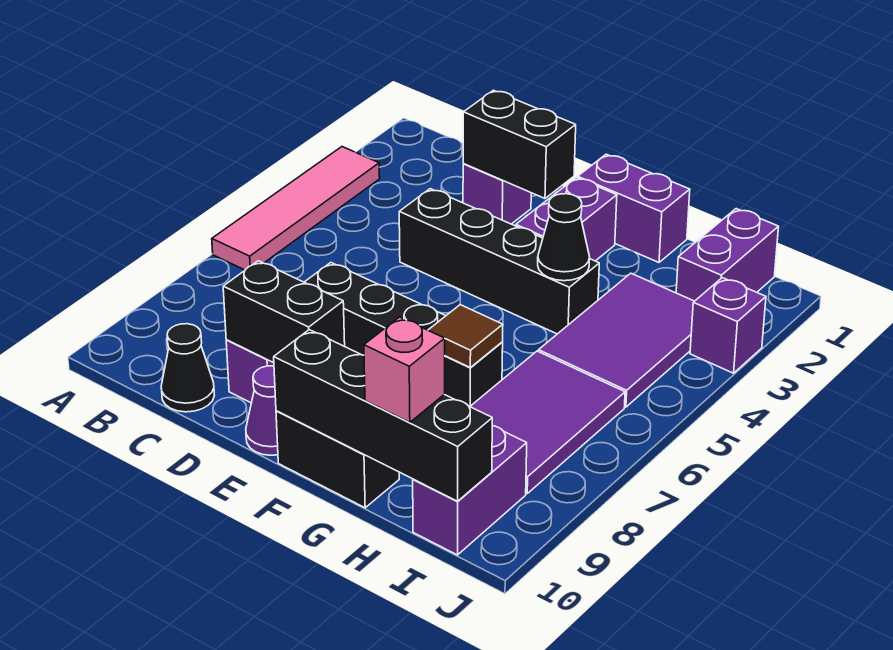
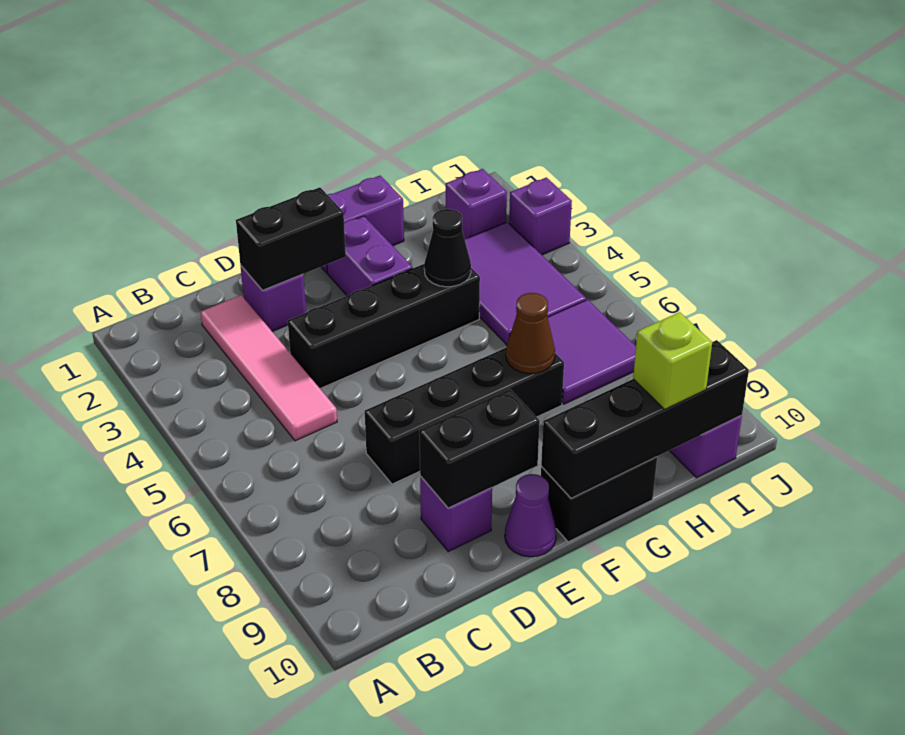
pink tile A3:A6 level 1 -> pink tile C2:C5 level 1
black cone C10 level 1 -> none
brown tile G7 level 2 -> brown cone G7 level 2
purple tile H6:I8 level 1 -> purple tile H6:I7 level 1
pink brick H10 level 3 -> lime brick H10 level 3
purple brick I1:I2 level 1 -> purple brick I2 level 1

